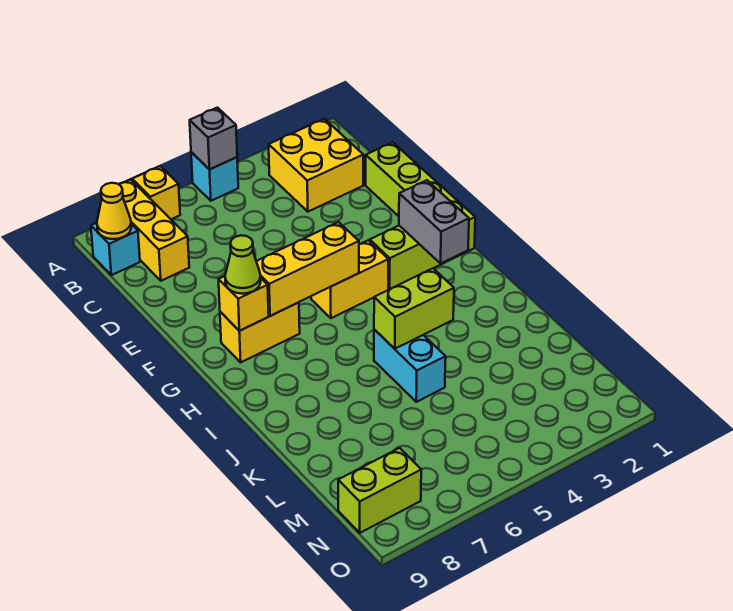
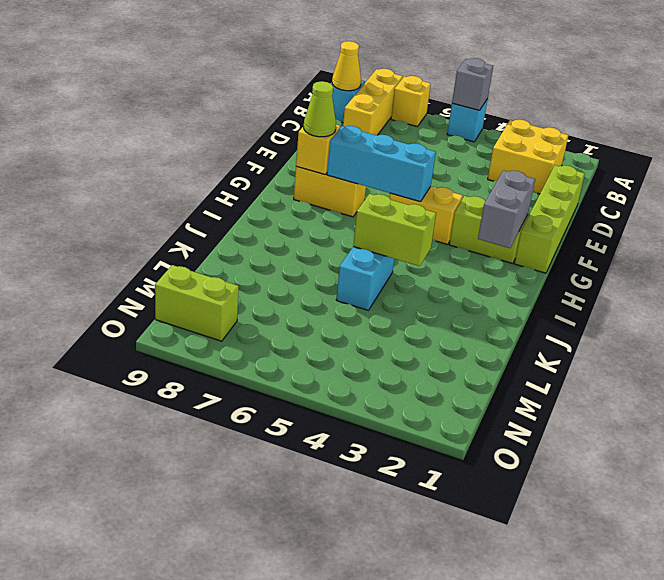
yellow brick G5:G7 level 2 -> cyan brick G5:G7 level 2

